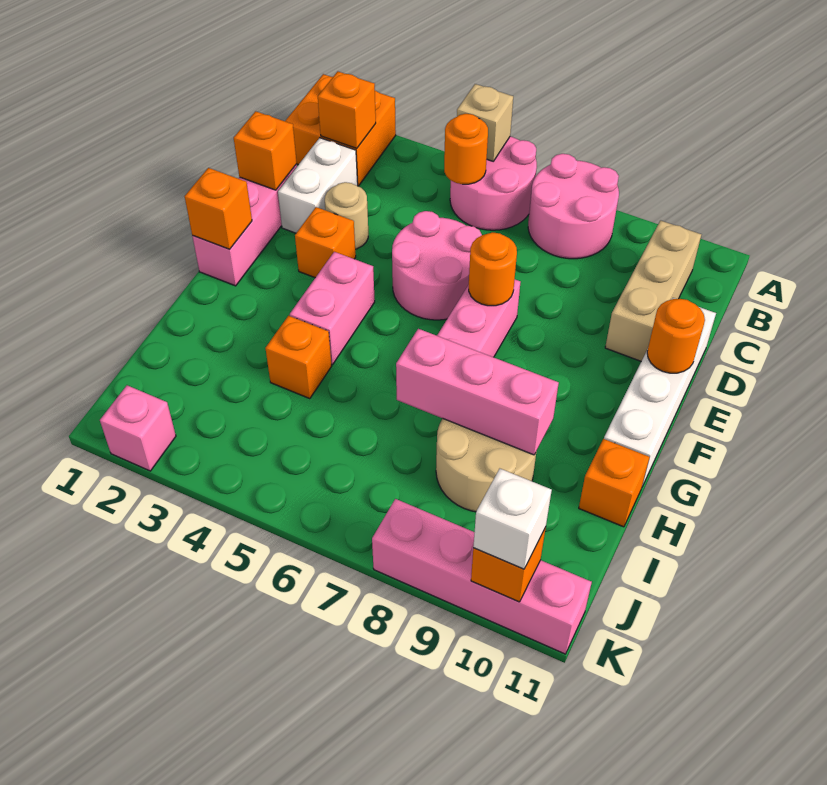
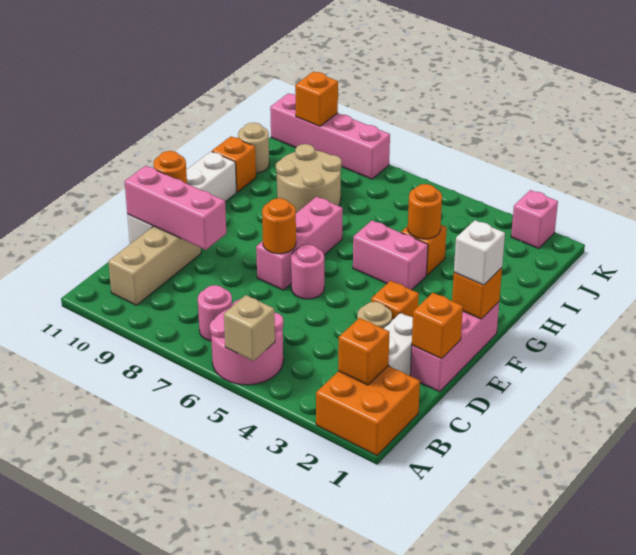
pink round brick A7:B8 level 1 -> pink round brick B7 level 1
orange round brick B5 level 2 -> orange round brick H4 level 2
pink round brick D5:E6 level 1 -> pink round brick E6 level 1
pink brick F4:G4 level 1 -> pink brick G4:G5 level 1
pink brick H7:H9 level 2 -> pink brick D9:D11 level 2
none -> tan round brick I11 level 1
white brick K10 level 3 -> white brick F1 level 3

